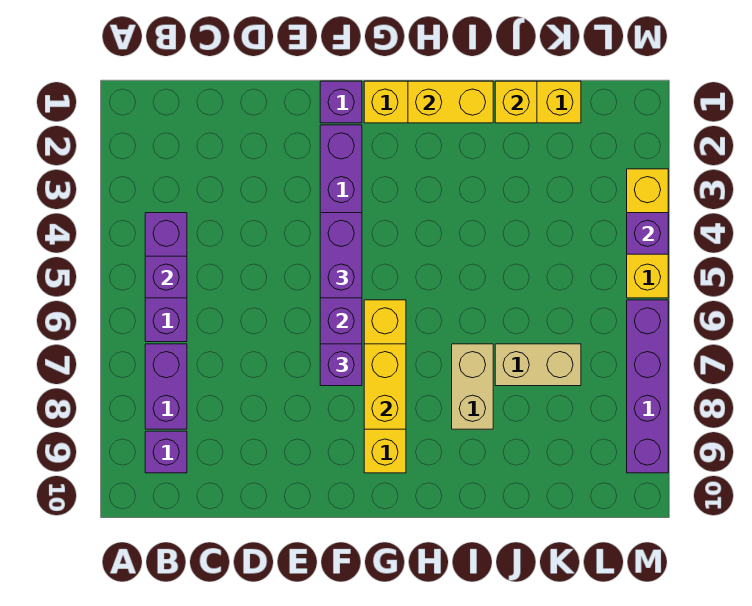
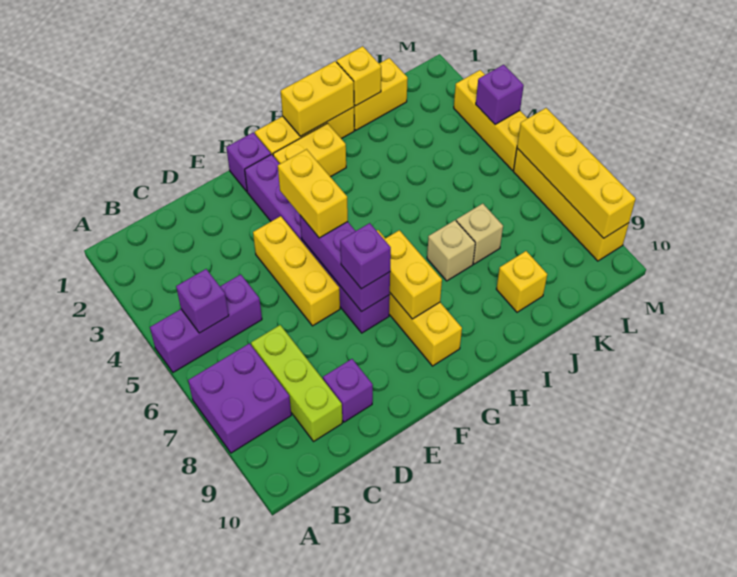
purple brick B4:B6 level 1 -> purple brick A5:C5 level 1
purple brick B7:B8 level 1 -> purple brick A7:B8 level 1
purple brick B9 level 1 -> purple brick D9 level 1
none -> lime brick C7:C9 level 1
none -> yellow brick E4:E6 level 1
purple brick F4:F5 level 3 -> yellow brick F4:F5 level 3
none -> yellow brick G2:H2 level 1
tan brick I7:I8 level 1 -> tan brick I7 level 1
tan brick J7:K7 level 1 -> tan brick J7 level 1
none -> yellow brick J9 level 1
purple brick M6:M9 level 1 -> yellow brick M6:M9 level 1
none -> yellow brick M6:M9 level 2

